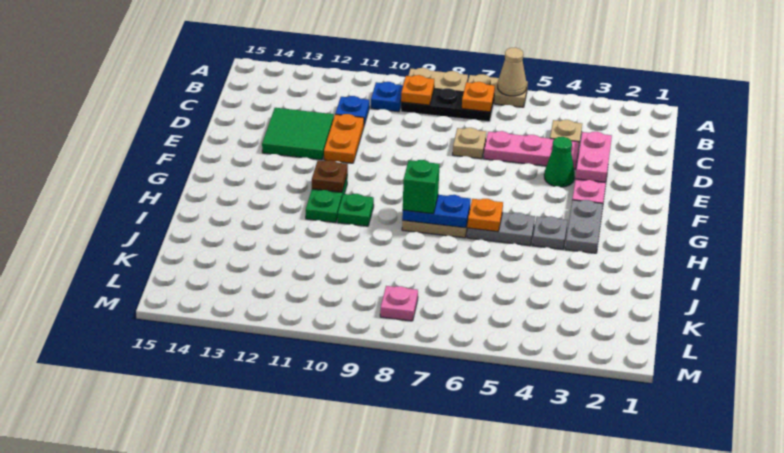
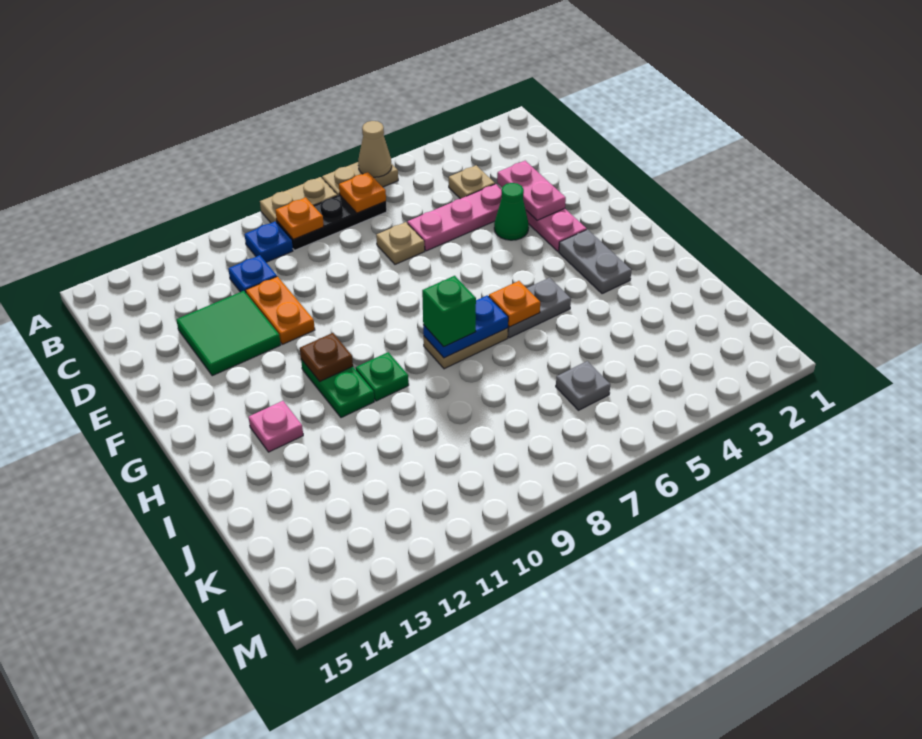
grey plate H4 level 1 -> grey plate K6 level 1
pink plate L8 level 1 -> pink plate H13 level 1

